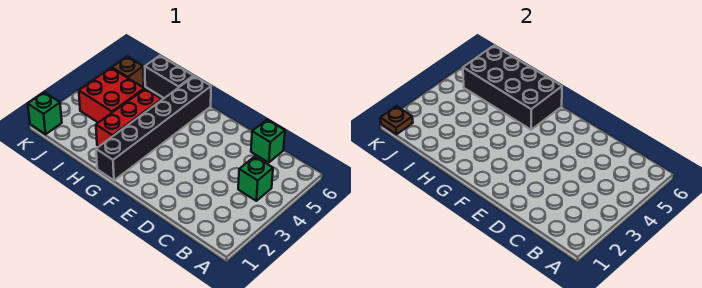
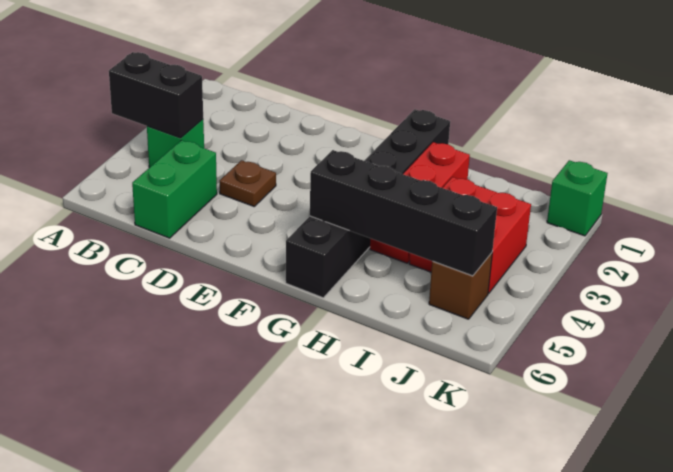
green brick C6 level 1 -> green brick C5:C6 level 1
black brick G5:J6 level 2 -> black brick G5:J5 level 2
black brick H6:I6 level 1 -> black brick A4:B4 level 2
brown plate K1 level 2 -> brown plate D4 level 1

